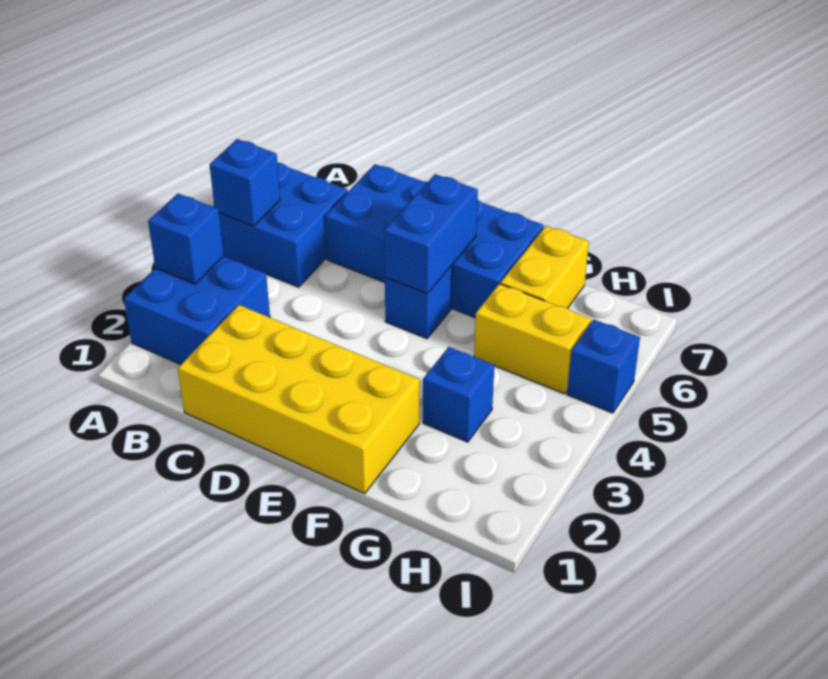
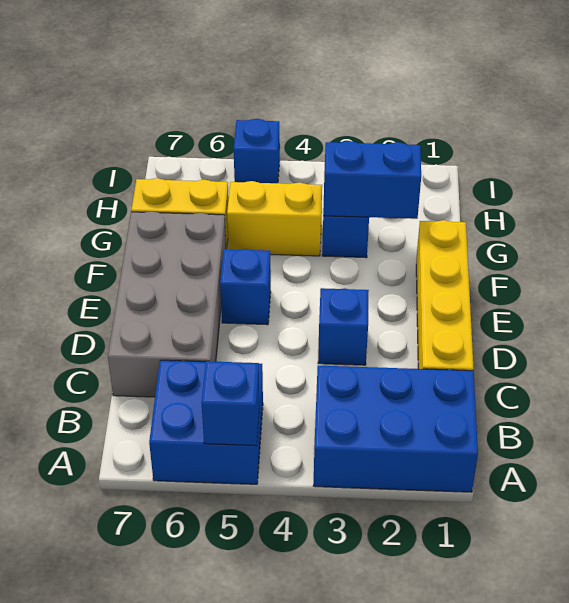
blue brick A2:B3 level 1 -> blue brick A1:B3 level 1
blue brick A3 level 2 -> blue brick D3 level 1
yellow brick C1:F2 level 1 -> yellow brick C1:F1 level 1
blue brick C6:F7 level 1 -> grey brick C6:F7 level 1
blue brick E5:E6 level 2 -> blue brick G2:G3 level 2
yellow brick G5:H5 level 1 -> yellow brick G4:G5 level 1

